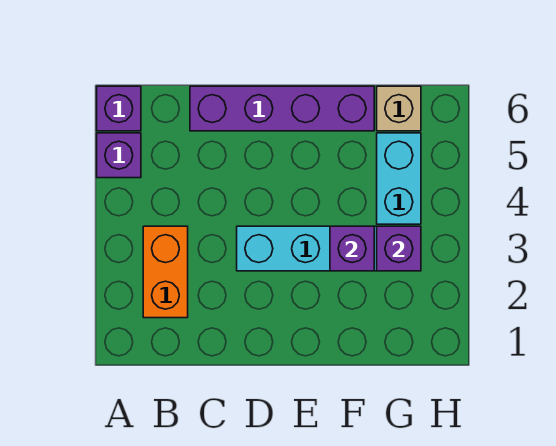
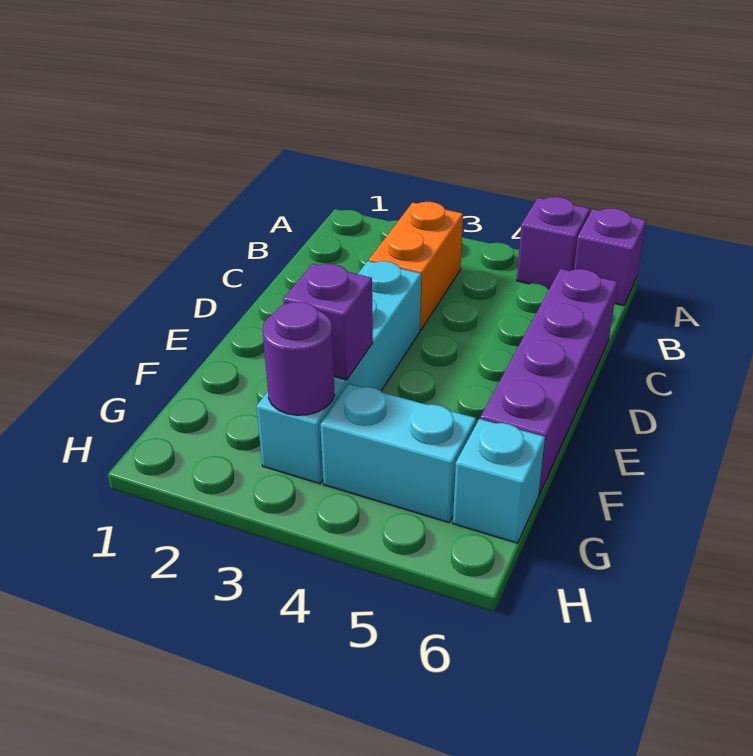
orange brick B2:B3 level 1 -> orange brick B3:C3 level 1
purple brick G3 level 2 -> purple round brick G3 level 2
tan brick G6 level 1 -> cyan brick G6 level 1

